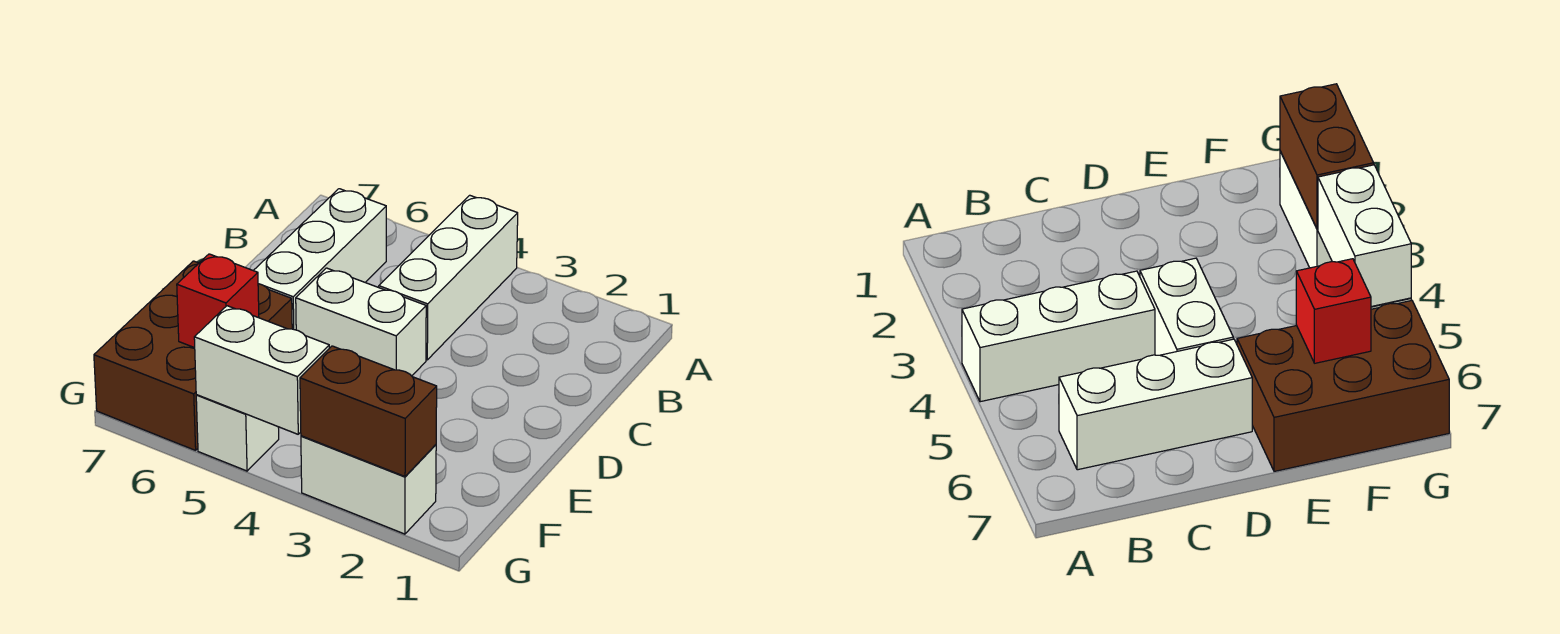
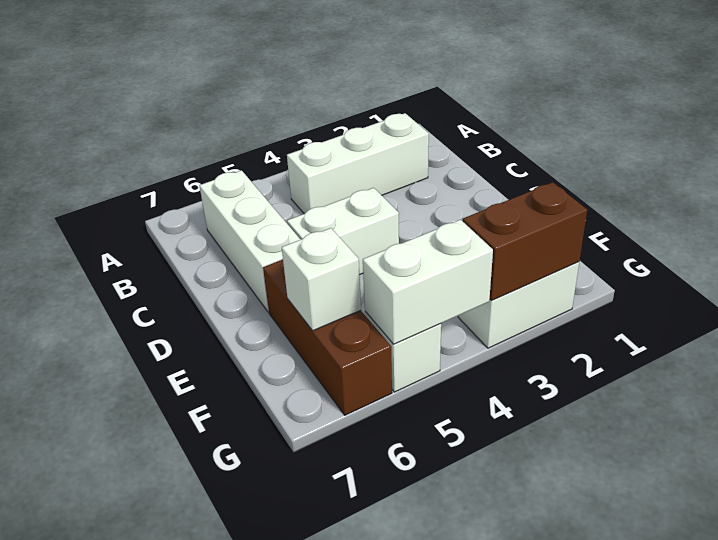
white brick A4:C4 level 1 -> white brick B2:B4 level 1
brown brick E6:G7 level 1 -> brown brick E6:G6 level 1
red brick F6 level 2 -> white brick F6 level 2

